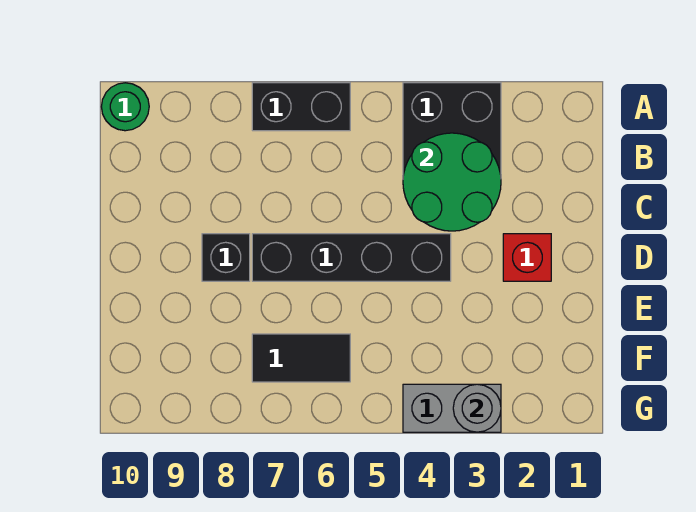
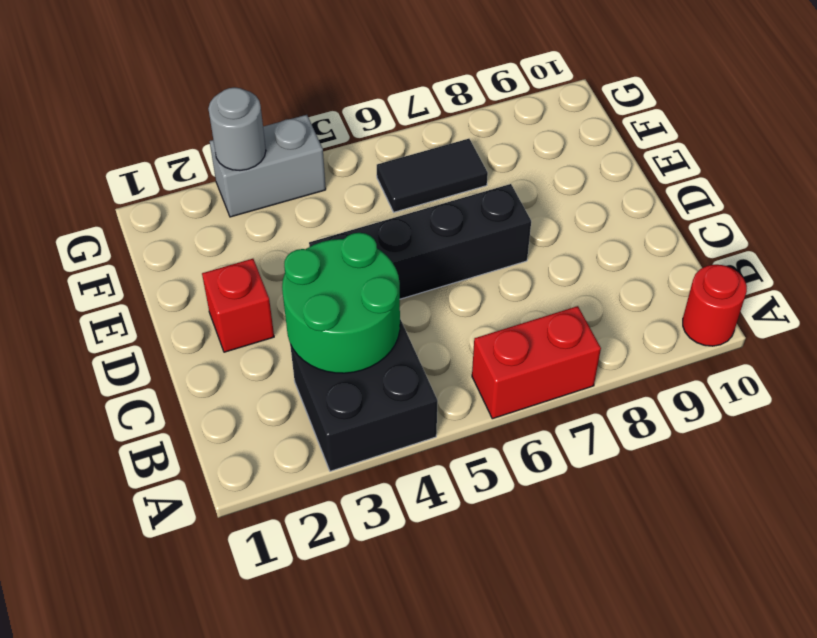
black brick A6:A7 level 1 -> red brick A6:A7 level 1
green round brick A10 level 1 -> red round brick A10 level 1
black brick D8 level 1 -> none

